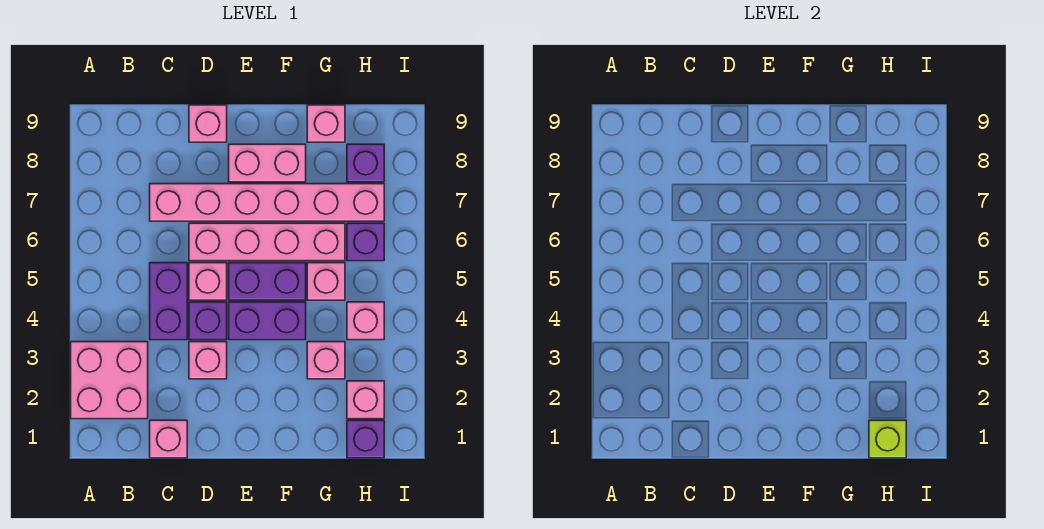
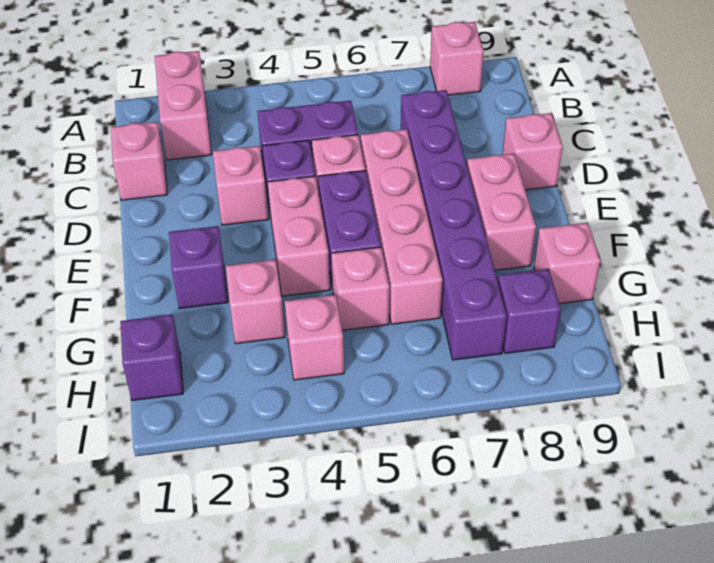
pink brick A2:B3 level 1 -> pink brick A2:B2 level 1
pink brick C7:H7 level 1 -> purple brick C7:H7 level 1
purple brick E4:F4 level 1 -> pink brick E4:F4 level 1
lime brick H1 level 2 -> none
pink brick H2 level 1 -> pink brick A8 level 1
purple brick H6 level 1 -> purple brick F2 level 1

